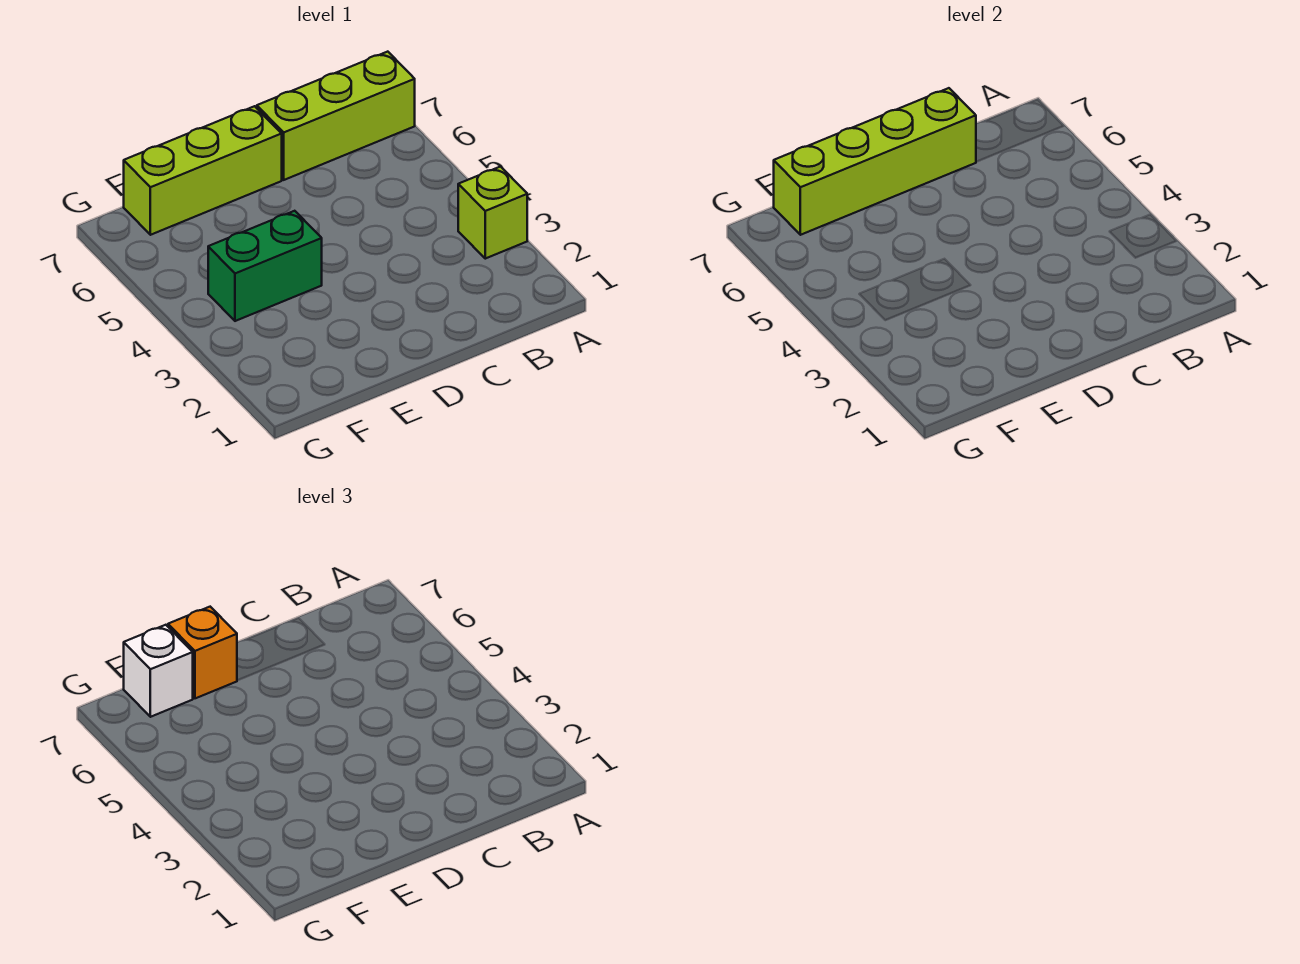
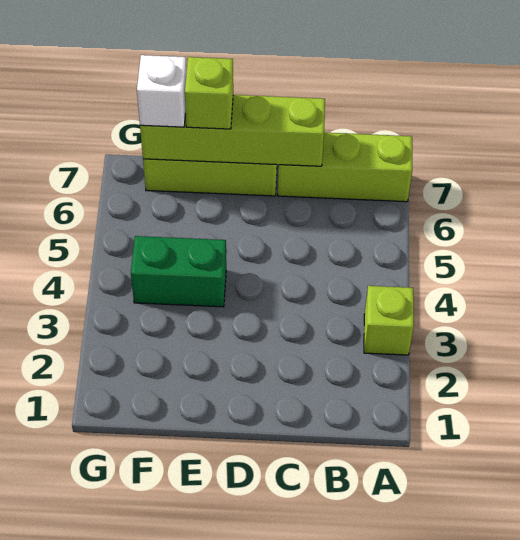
orange brick E7 level 3 -> lime brick E7 level 3

